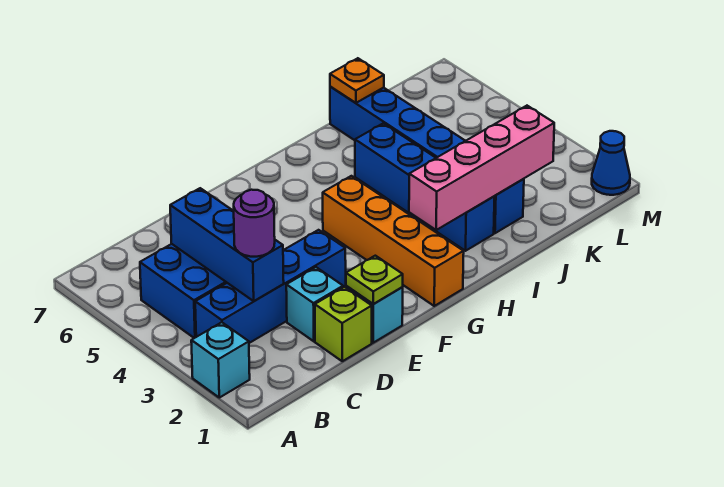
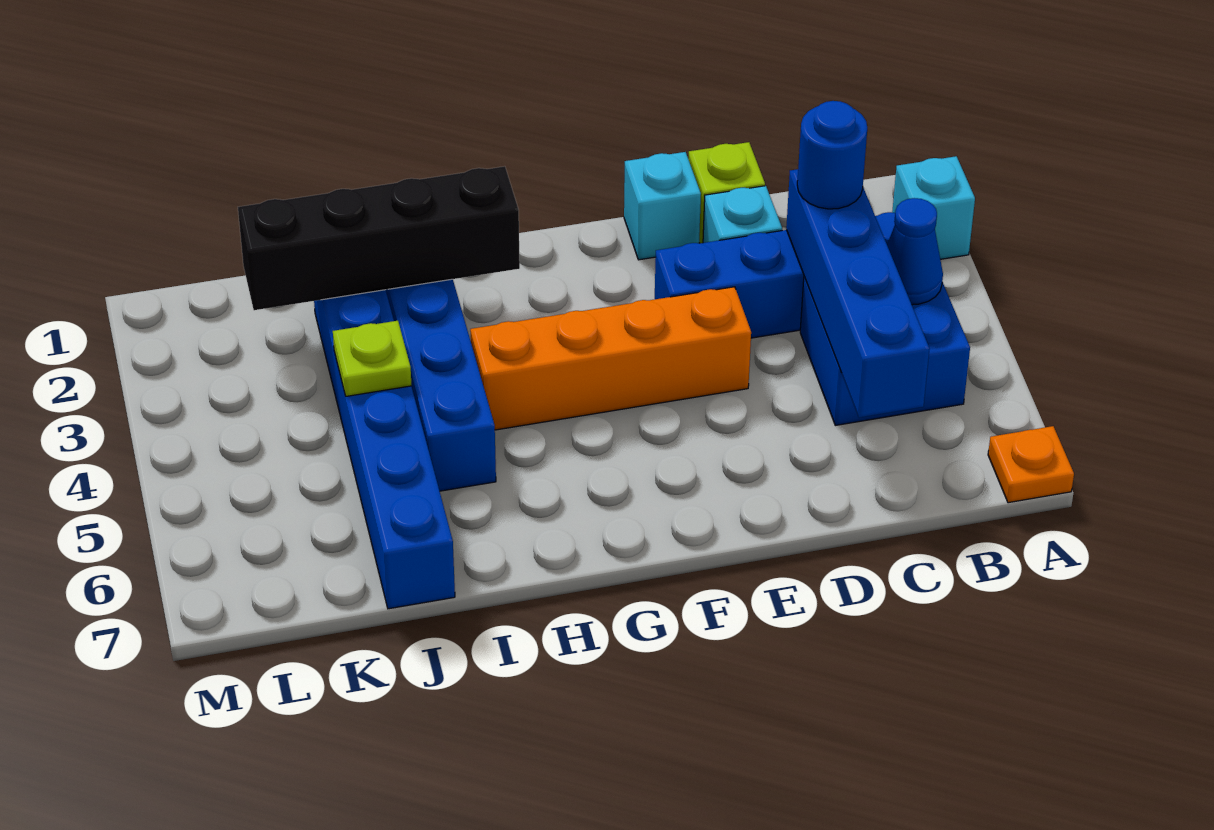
blue brick C3:C5 level 2 -> blue brick C3:C6 level 2
purple round brick C3 level 3 -> blue round brick C3 level 3
lime plate E1 level 2 -> lime plate J4 level 2
orange brick G1:G4 level 1 -> orange brick E4:H4 level 1
pink brick H2:K2 level 2 -> black brick H2:K2 level 2
orange plate J7 level 2 -> orange plate A7 level 1
blue cone M1 level 1 -> blue cone B4 level 2

